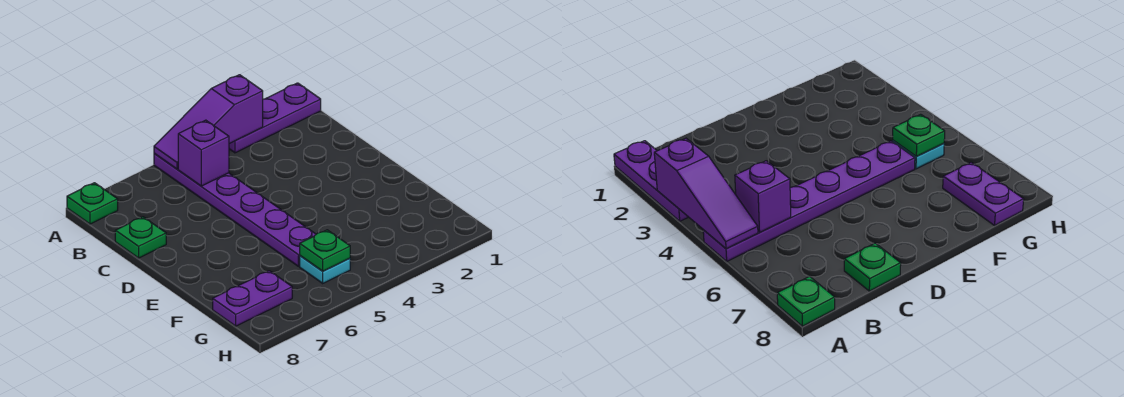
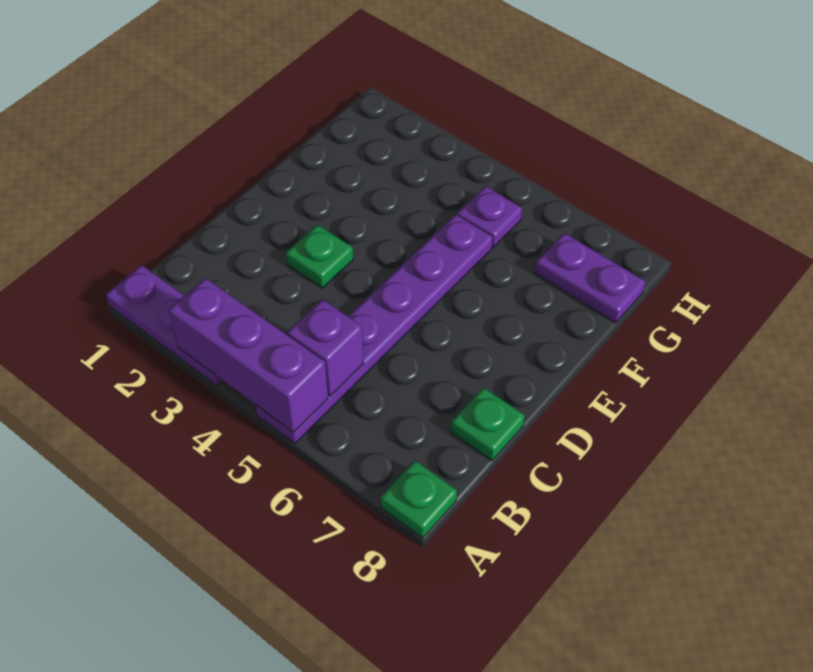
purple slope A3:A5 level 2 top 3 -> purple brick A3:A5 level 2
cyan plate G5 level 1 -> purple plate G5 level 1
green plate G5 level 2 -> green plate D3 level 1

